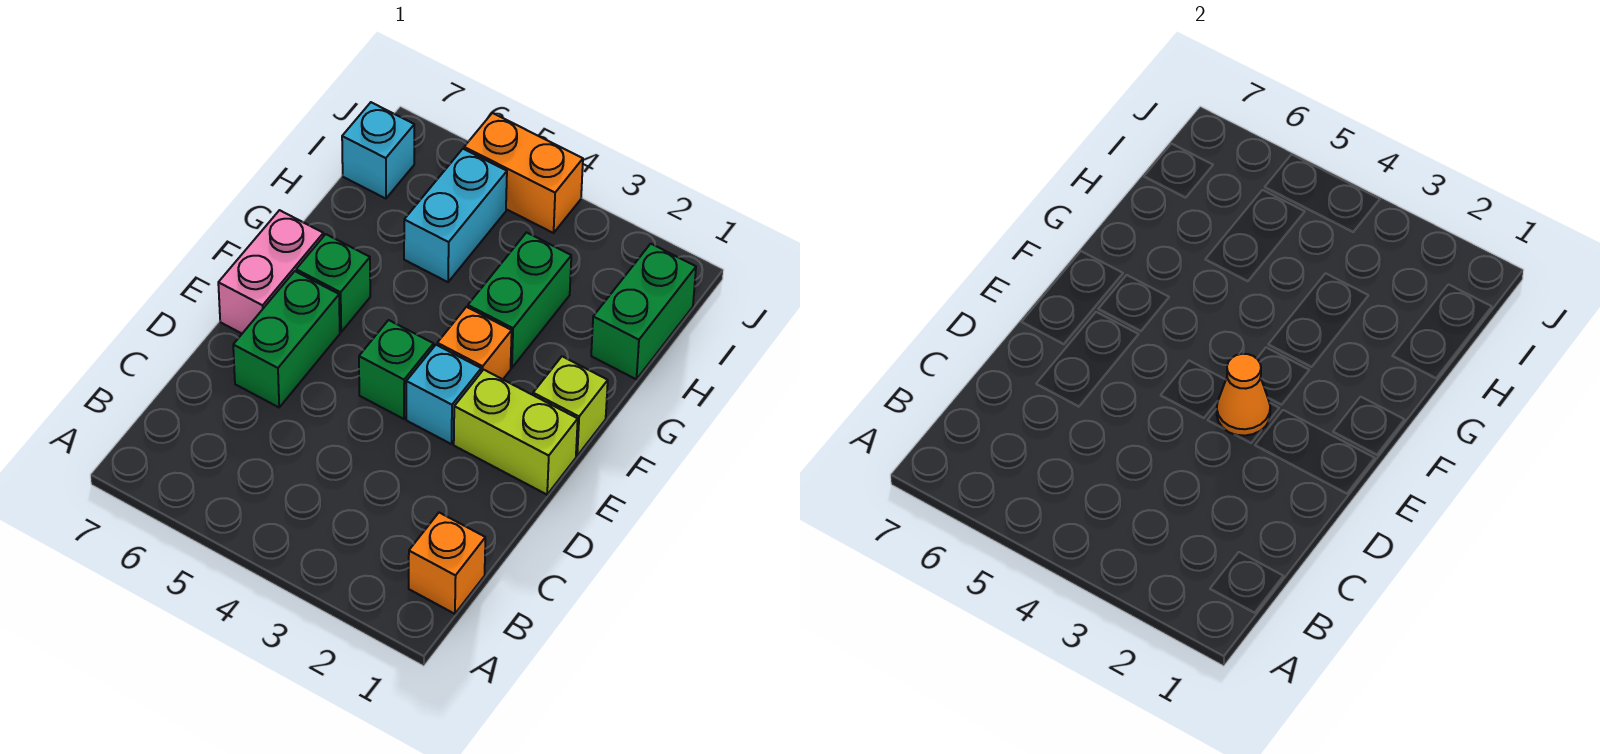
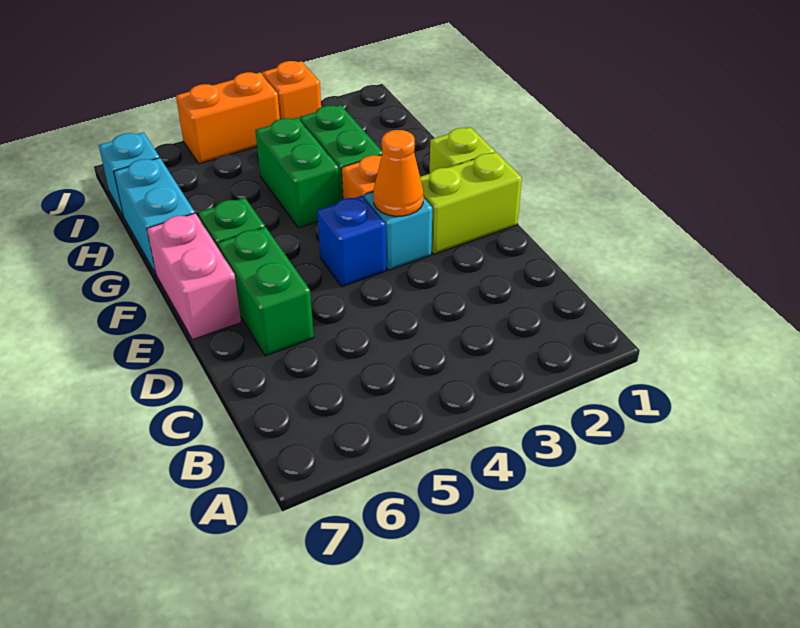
orange brick B1 level 1 -> orange brick J3 level 1
green brick E4 level 1 -> blue brick E4 level 1
green brick H1:I1 level 1 -> green brick G4:H4 level 1
cyan brick H5:I5 level 1 -> cyan brick G7:H7 level 1

